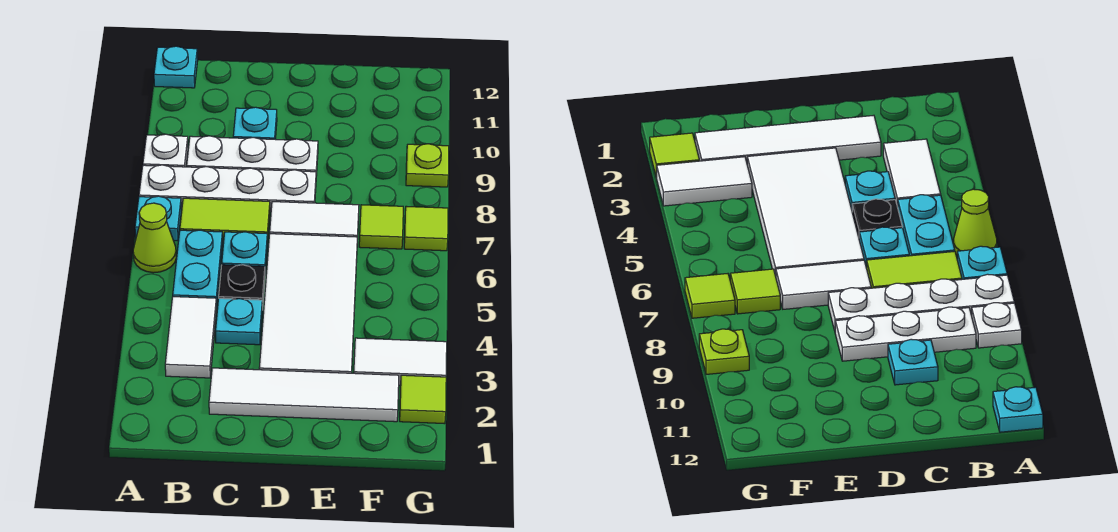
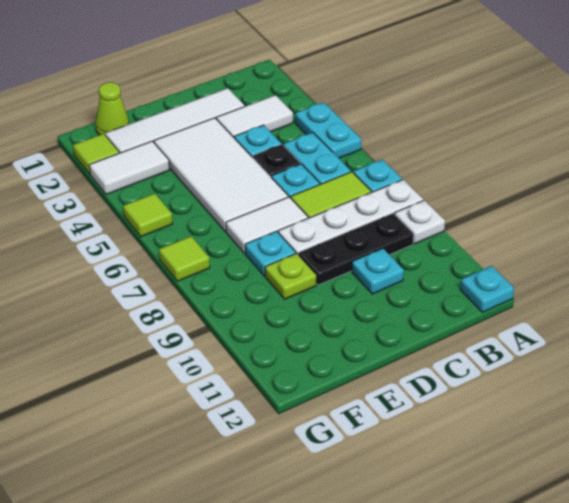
none -> cyan plate A4:A5 level 1
lime cone A6 level 1 -> lime cone F1 level 1
white tile B3:B4 level 1 -> white tile B3:C3 level 1
white plate B9:D9 level 1 -> black plate B9:D9 level 1
none -> cyan plate E8 level 1
lime tile F7 level 1 -> lime tile G5 level 1
lime plate G9 level 1 -> lime plate E9 level 1

